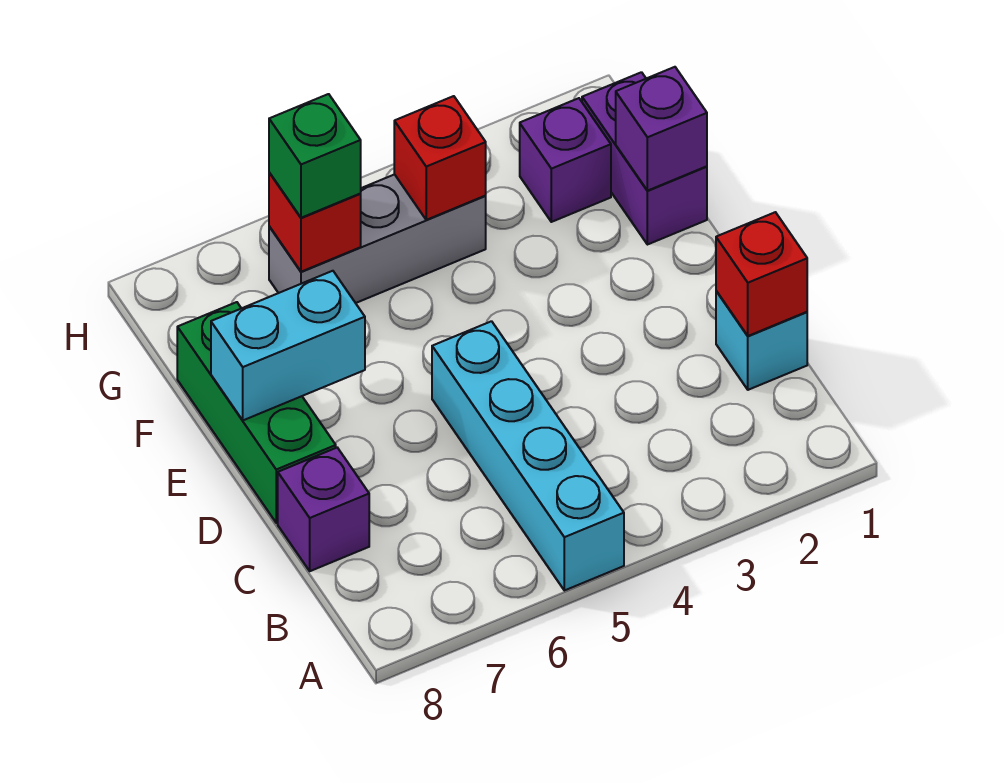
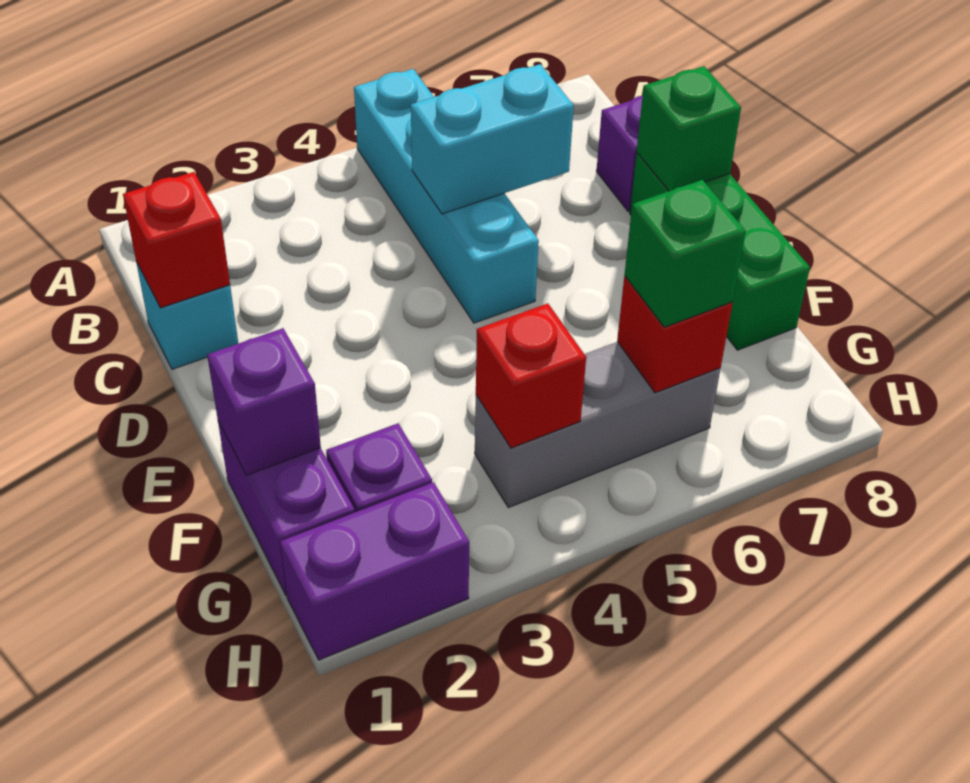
none -> green brick D8 level 2
cyan brick E7:E8 level 2 -> cyan brick C5:C6 level 2
none -> purple brick H1:H2 level 1

